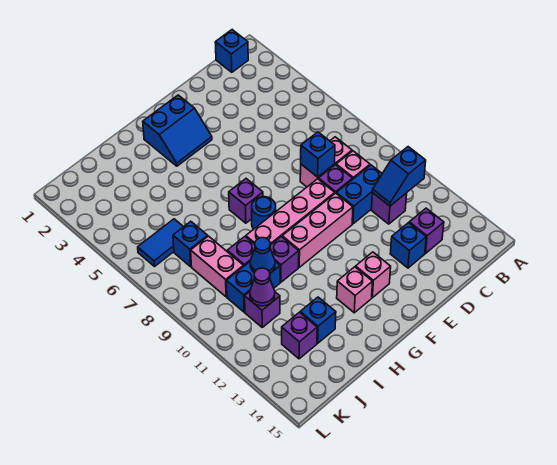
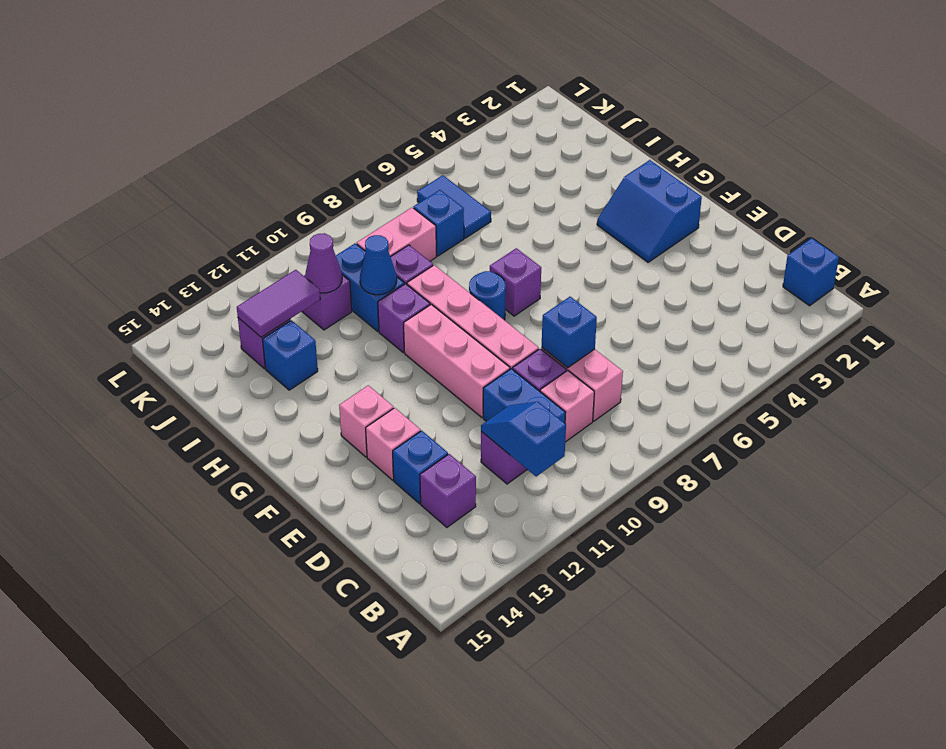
pink brick G13 level 1 -> pink brick E13 level 1
none -> purple tile J12:J13 level 2

